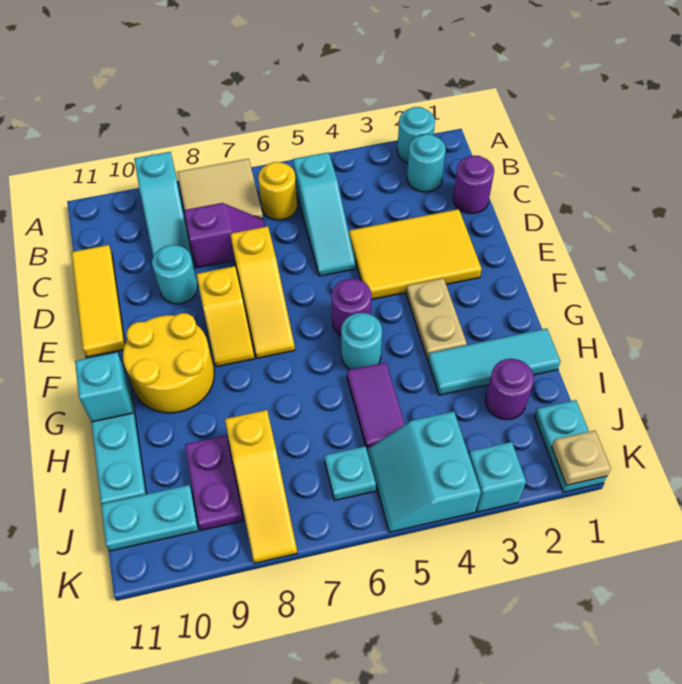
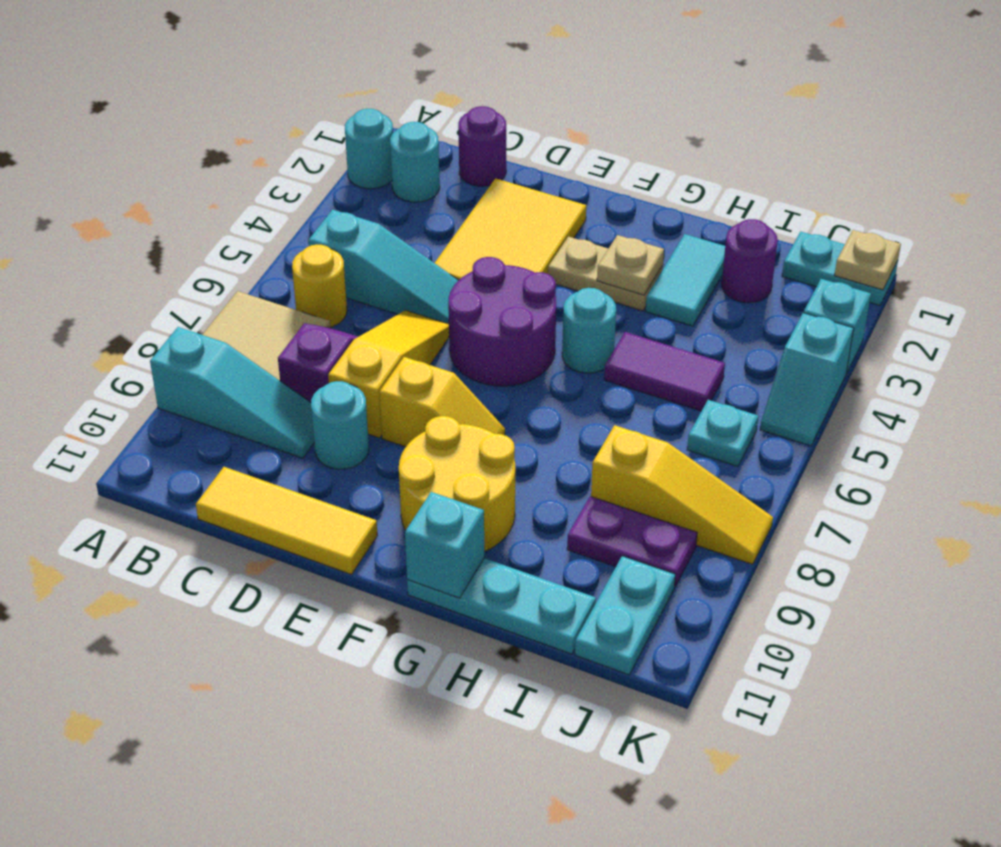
yellow slope D7:F7 level 1 top D -> yellow slope D6:D8 level 1 top 8
purple round brick F5 level 1 -> purple round brick E5:F6 level 1
none -> tan plate G3 level 2
cyan tile H1:H3 level 1 -> cyan tile H2:H3 level 1
cyan slope J4:K5 level 1 top 4 -> cyan slope K4:K5 level 1 top 4

